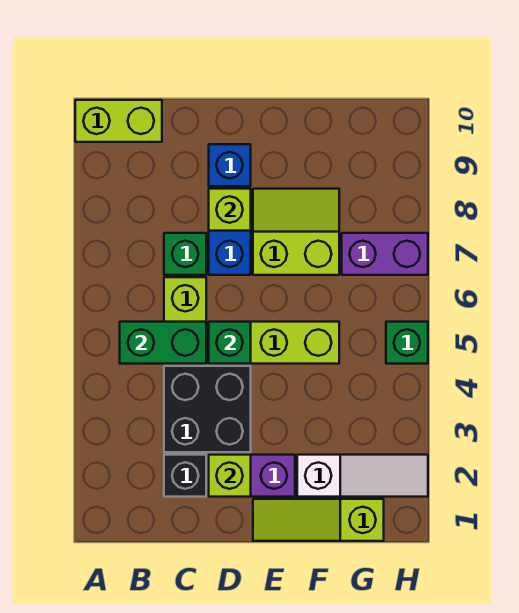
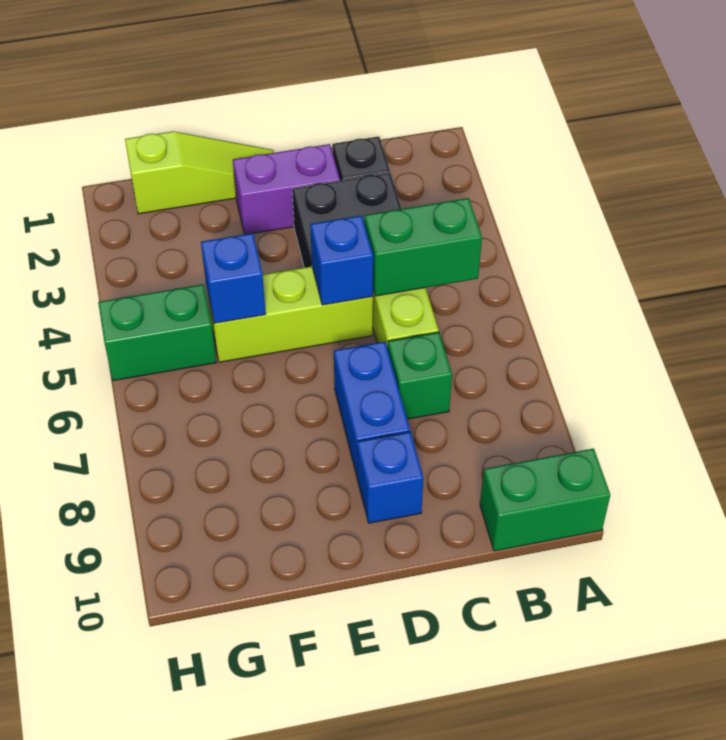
lime brick A10:B10 level 1 -> green brick A10:B10 level 1
lime brick D2 level 2 -> none
green brick D5 level 2 -> blue brick D5 level 2
lime brick D8 level 2 -> none
lime slope E7:F8 level 1 top 7 -> none
white slope F2:H2 level 1 top F -> none
none -> blue brick F5 level 2
purple brick G7:H7 level 1 -> none
green brick H5 level 1 -> green brick G5:H5 level 1

